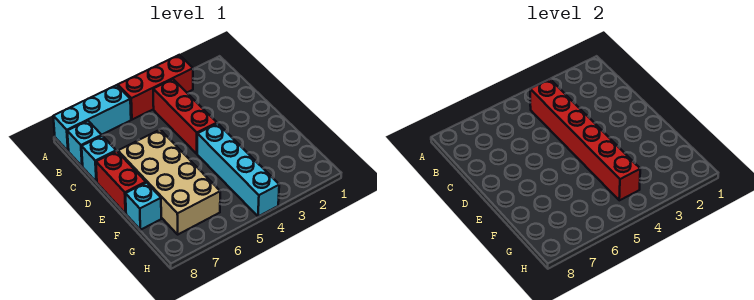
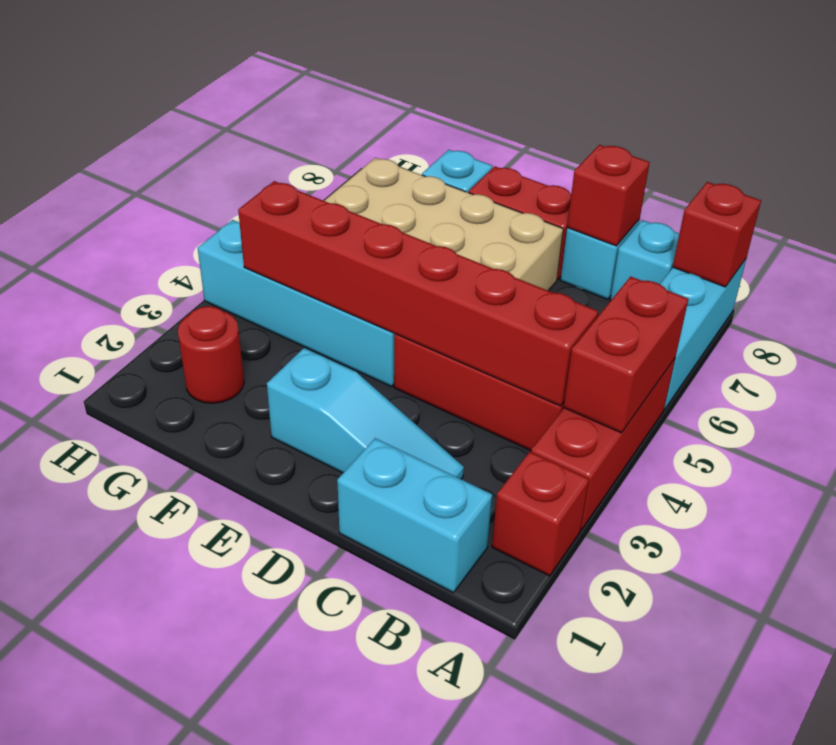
none -> red brick A2 level 1
none -> red brick A4:A5 level 2
none -> red brick A8 level 2
none -> cyan brick B1:C1 level 1
none -> cyan slope C2:E2 level 1 top E
none -> red brick C8 level 2
none -> red round brick G2 level 1

